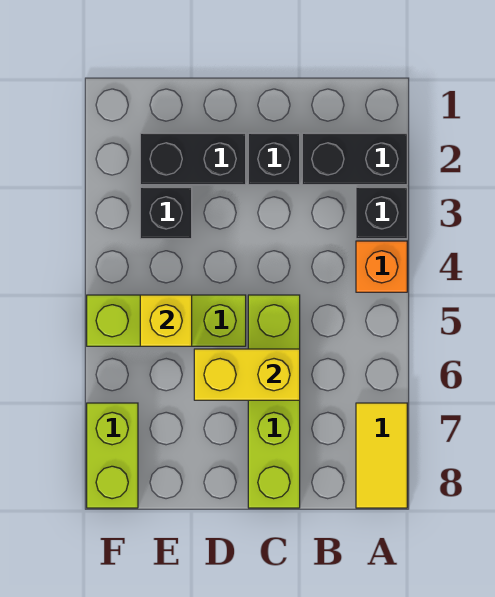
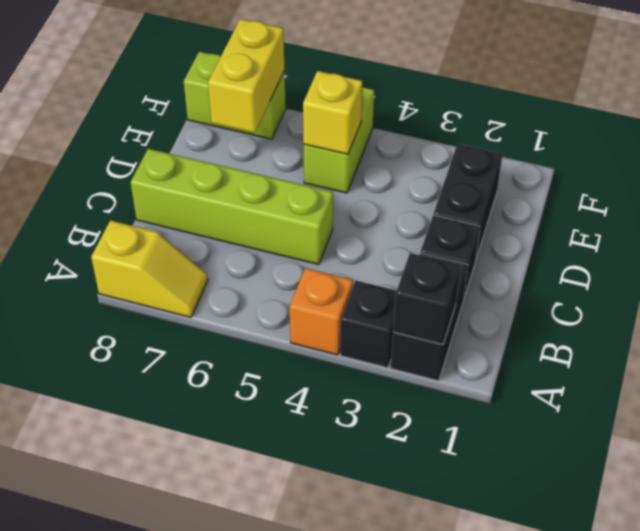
yellow tile A7:A8 level 1 -> yellow slope A7:A8 level 1 top 8
yellow brick C6:D6 level 2 -> yellow brick E7:F7 level 2
lime brick D5:F5 level 1 -> lime brick E5:F5 level 1
black brick E3 level 1 -> black brick A2 level 2

